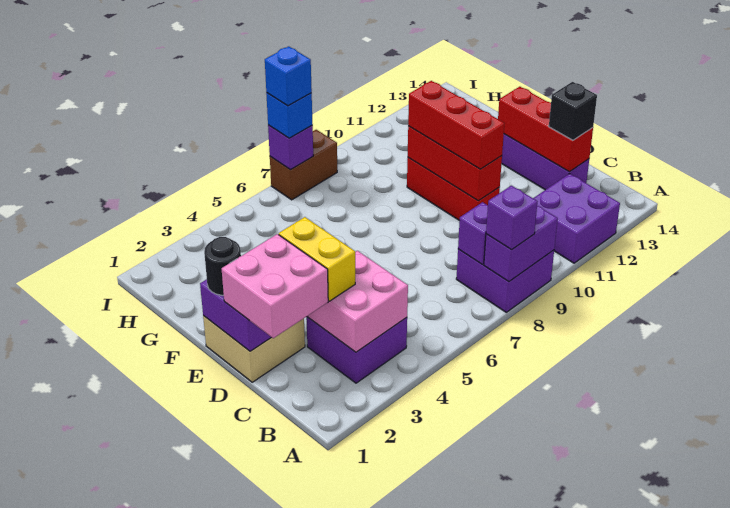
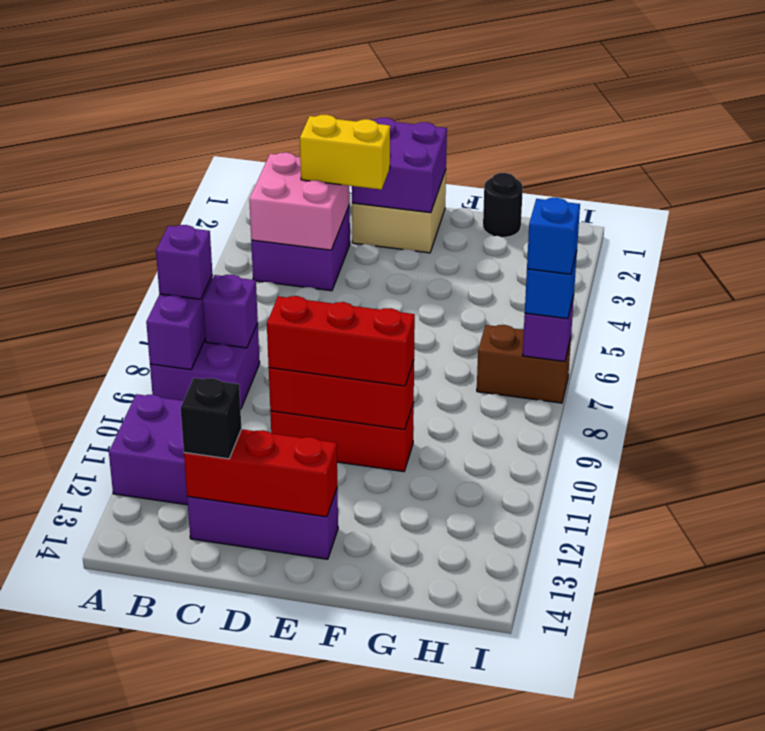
pink brick C1:D2 level 3 -> none
black round brick E1 level 3 -> black round brick G1 level 1
brown brick I7:I8 level 1 -> brown brick H7:I7 level 1

